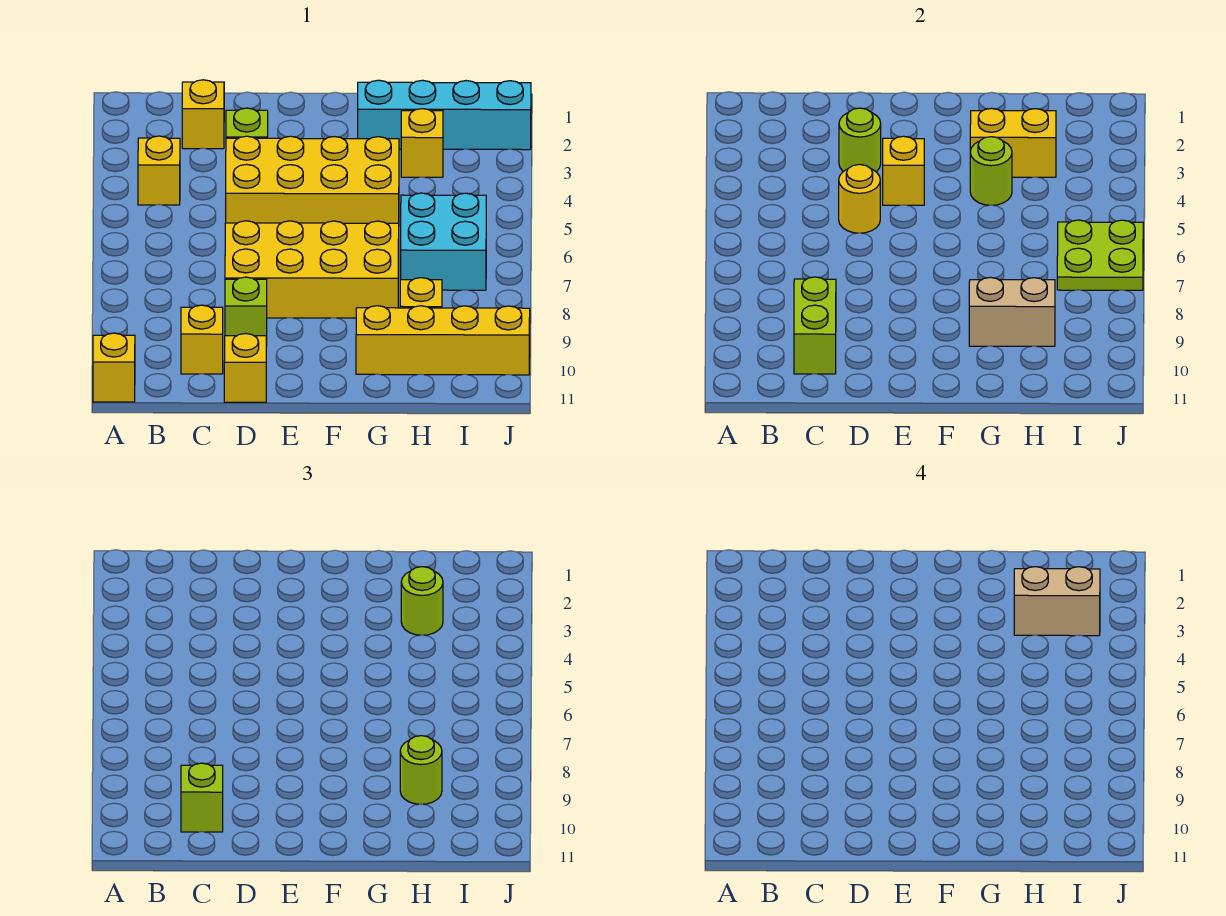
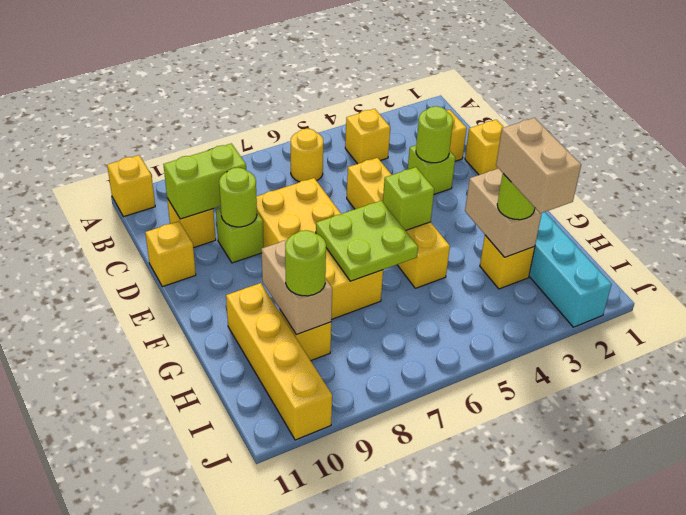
lime brick C10 level 3 -> lime brick F5 level 2
yellow brick D4:G5 level 1 -> yellow brick D5:G5 level 1
yellow round brick D5 level 2 -> yellow round brick B6 level 1
yellow brick E4 level 2 -> yellow brick D1 level 1
yellow brick G3:H3 level 2 -> tan brick G3:H3 level 2
lime round brick G4 level 2 -> lime round brick D9 level 2
cyan brick H6:I7 level 1 -> none
lime plate I6:J7 level 2 -> lime plate F6:G7 level 2

